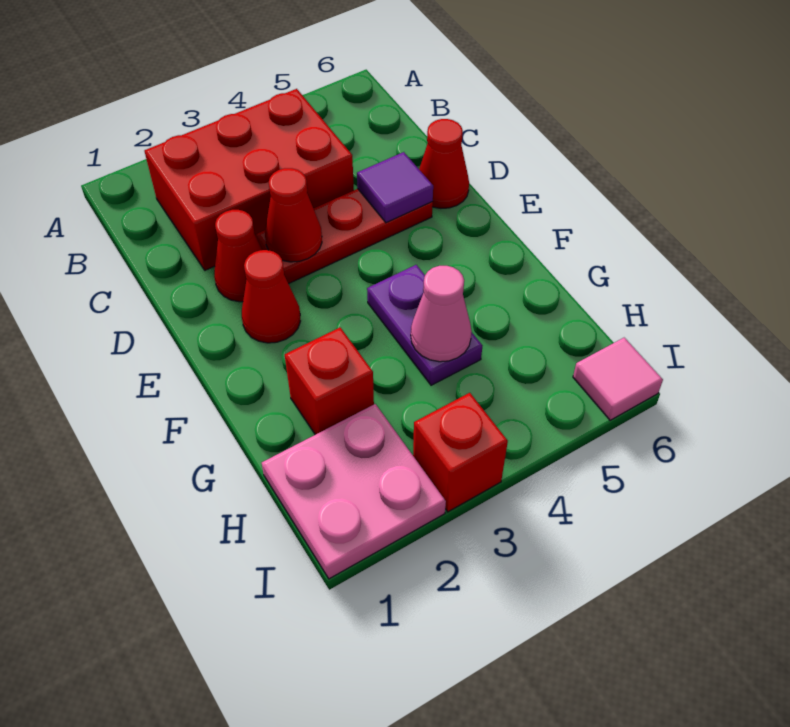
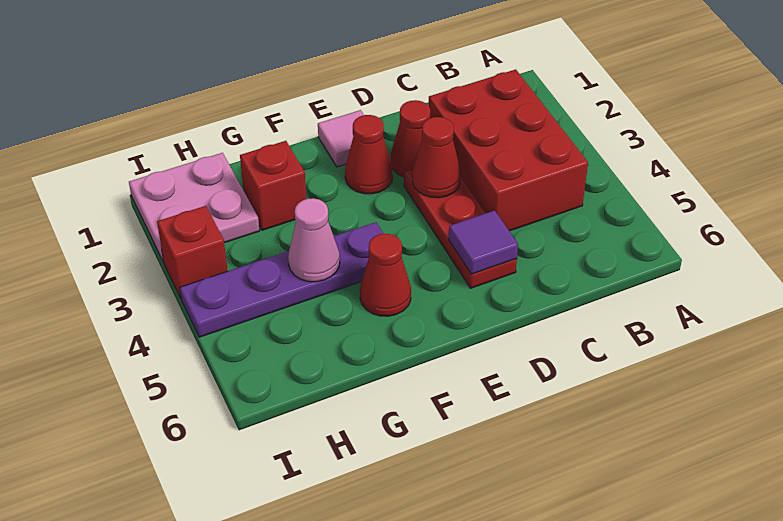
red cone D6 level 1 -> red cone F5 level 1
purple plate F4:G4 level 1 -> purple plate F4:I4 level 1
pink tile I6 level 1 -> pink tile E1 level 1

